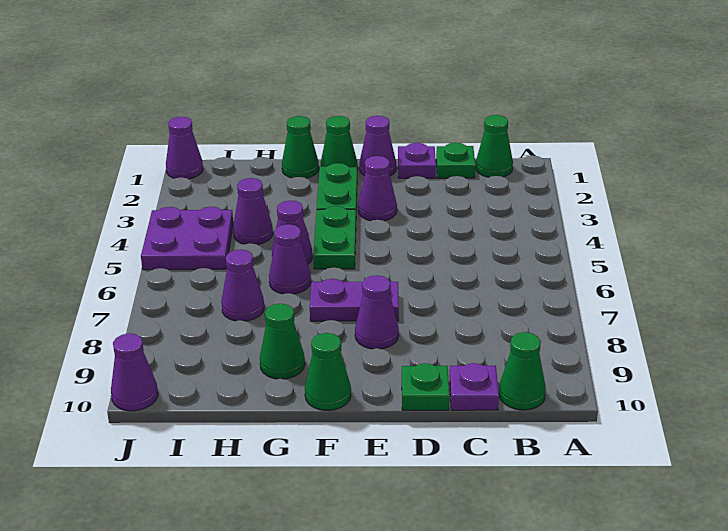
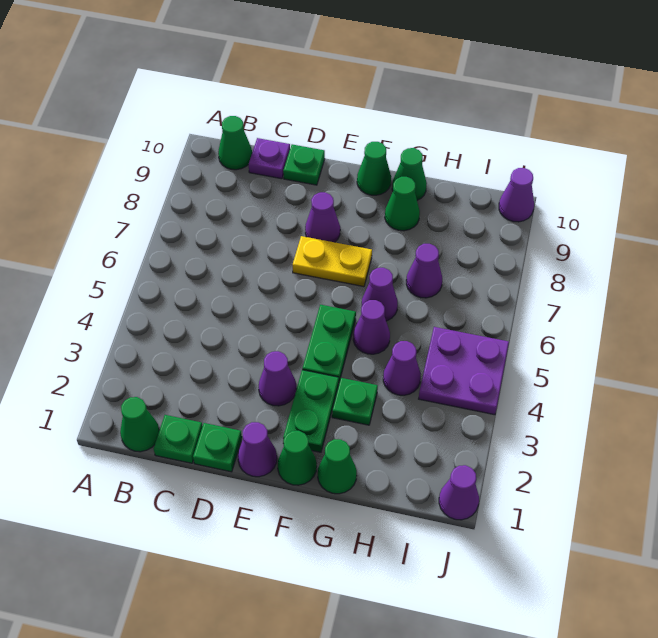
purple plate D1 level 1 -> green plate D1 level 1
purple plate E7:F7 level 1 -> yellow plate E7:F7 level 1
none -> green plate G3 level 1
none -> green cone G10 level 1

